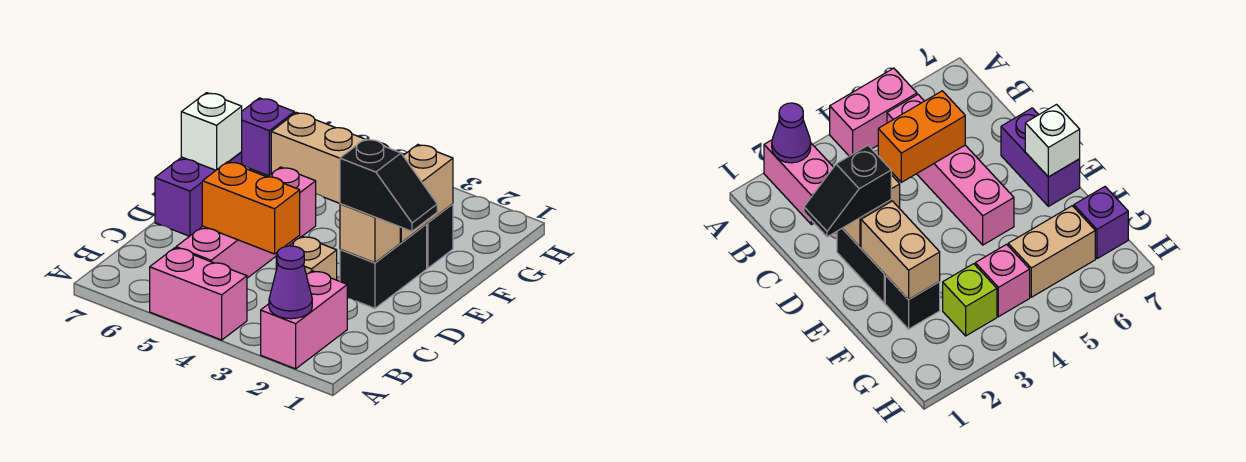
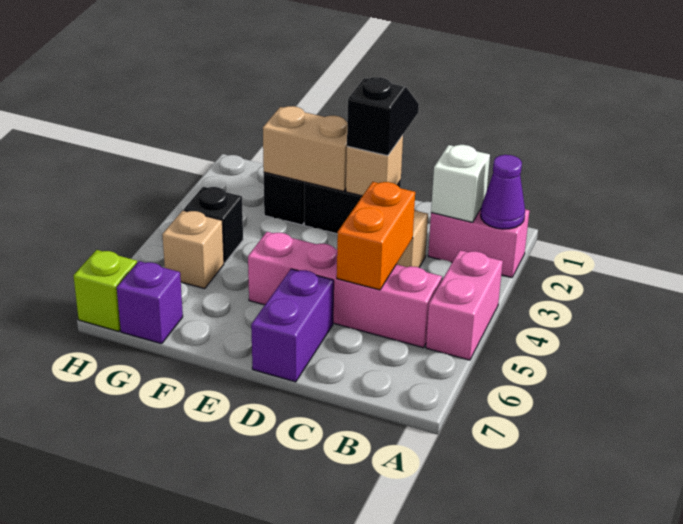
purple brick D7:E7 level 1 -> purple brick D6:D7 level 1
white brick E7 level 2 -> white brick B2 level 2
lime brick G3 level 1 -> lime brick H7 level 1
pink brick G4 level 1 -> black brick G4 level 1
tan brick G5:G6 level 1 -> tan brick G5 level 1

